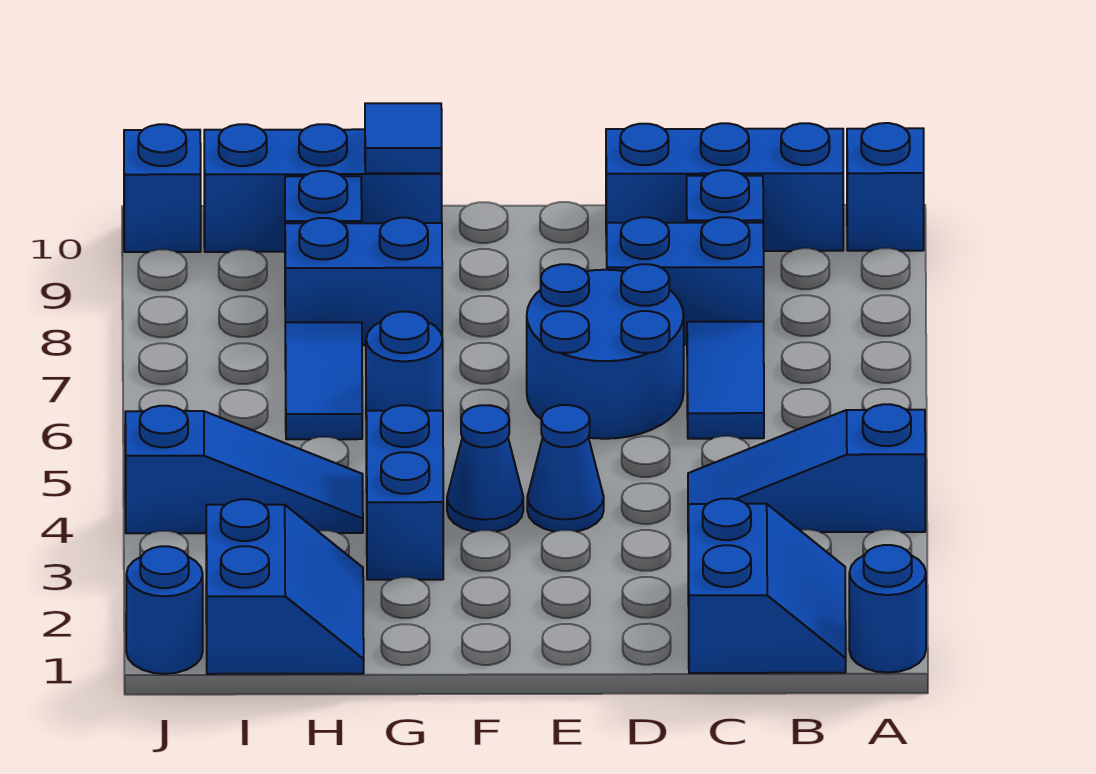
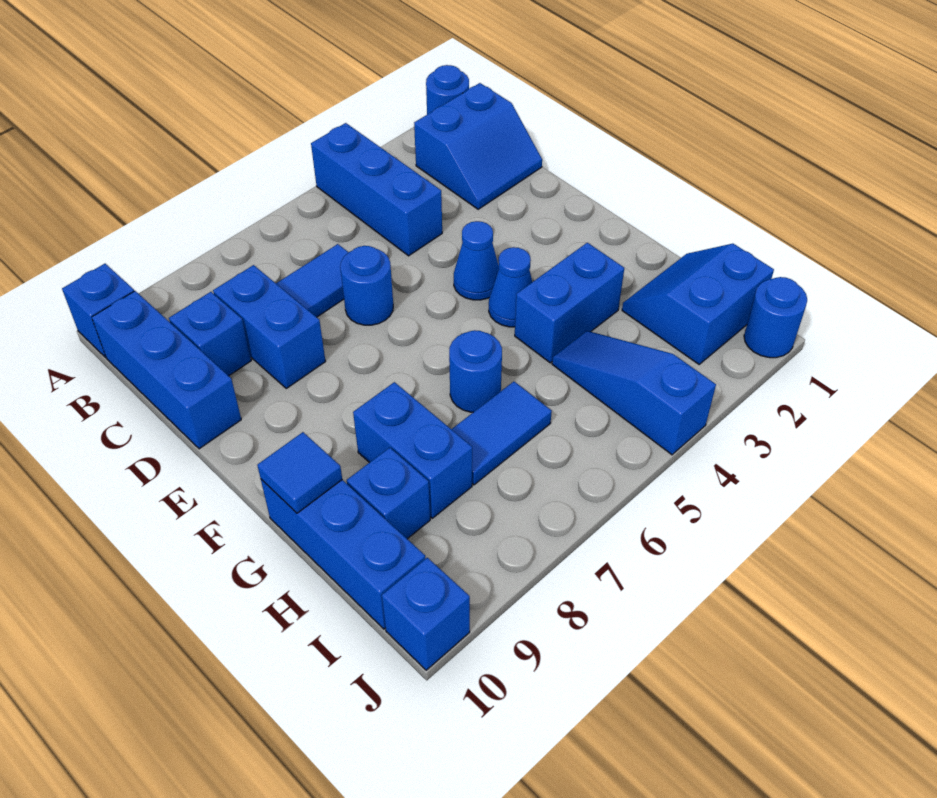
blue slope A4:C4 level 1 top A -> blue brick A4:C4 level 1
blue slope B1:C2 level 1 top C -> blue slope B1:C2 level 1 top B
blue round brick D6:E7 level 1 -> blue round brick D6 level 1

